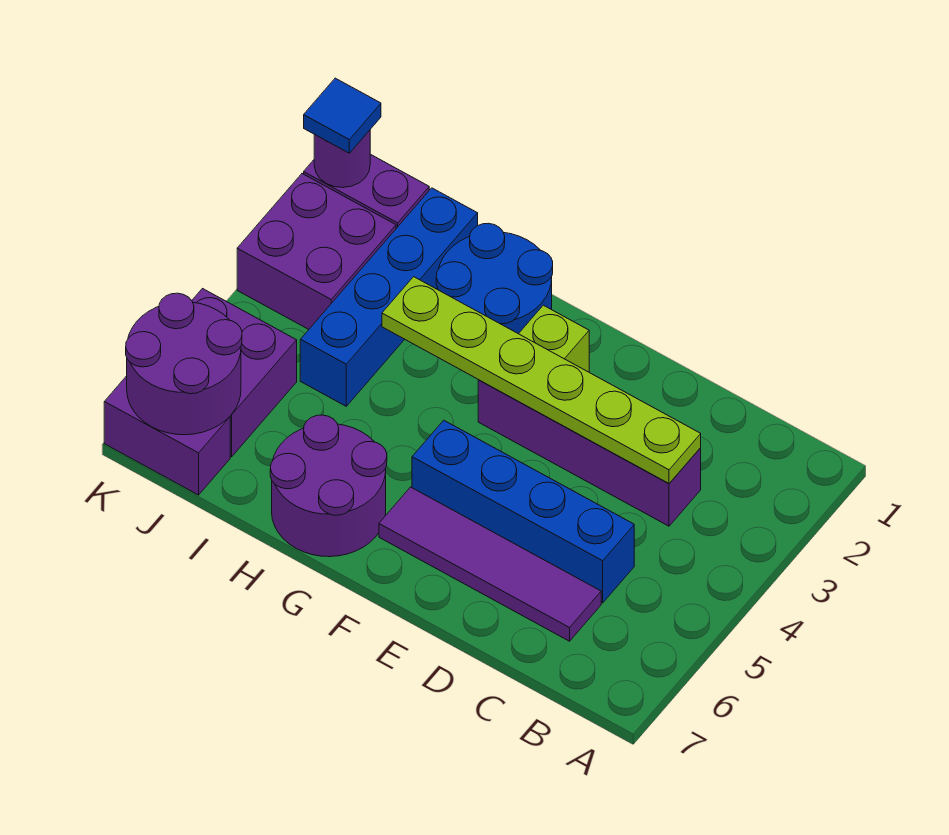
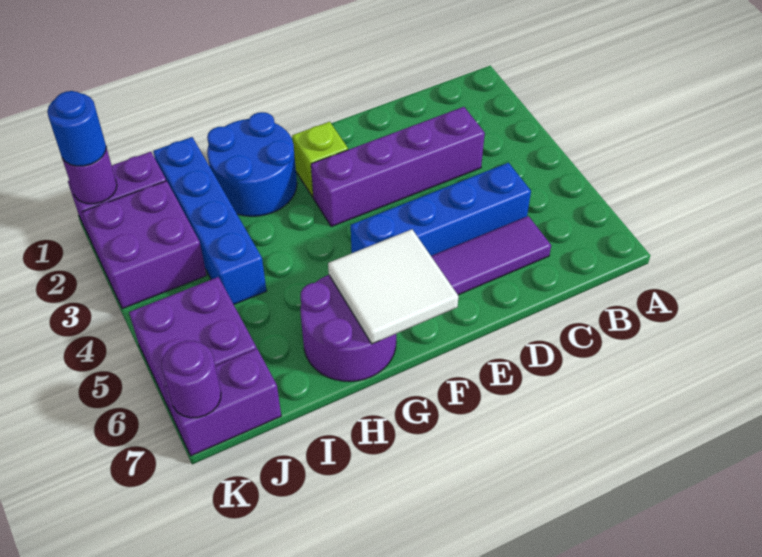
lime plate C3:H3 level 2 -> none
none -> white tile F6:G7 level 2
purple round brick J6:K7 level 2 -> purple round brick K7 level 2
blue tile K1 level 3 -> blue round brick K1 level 3

